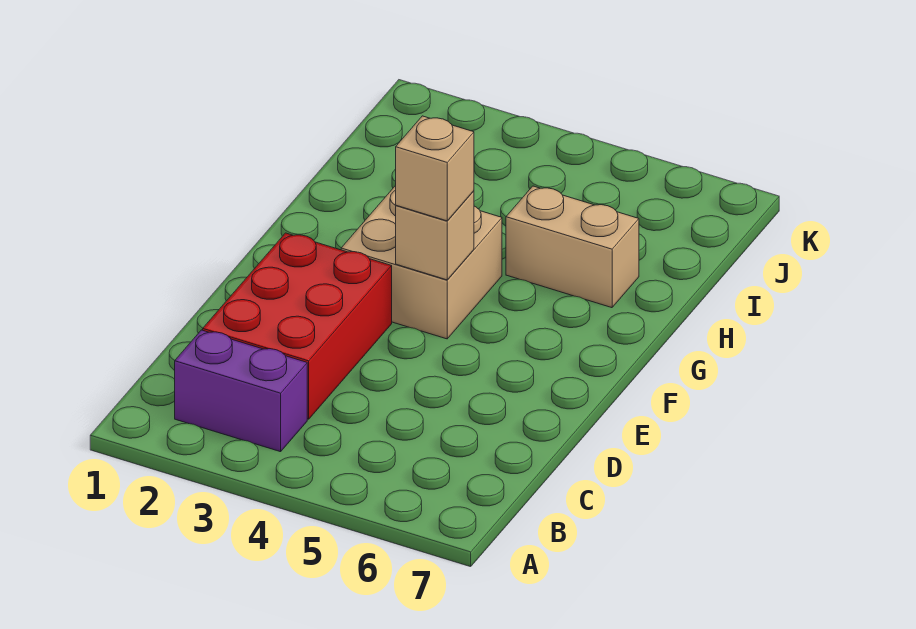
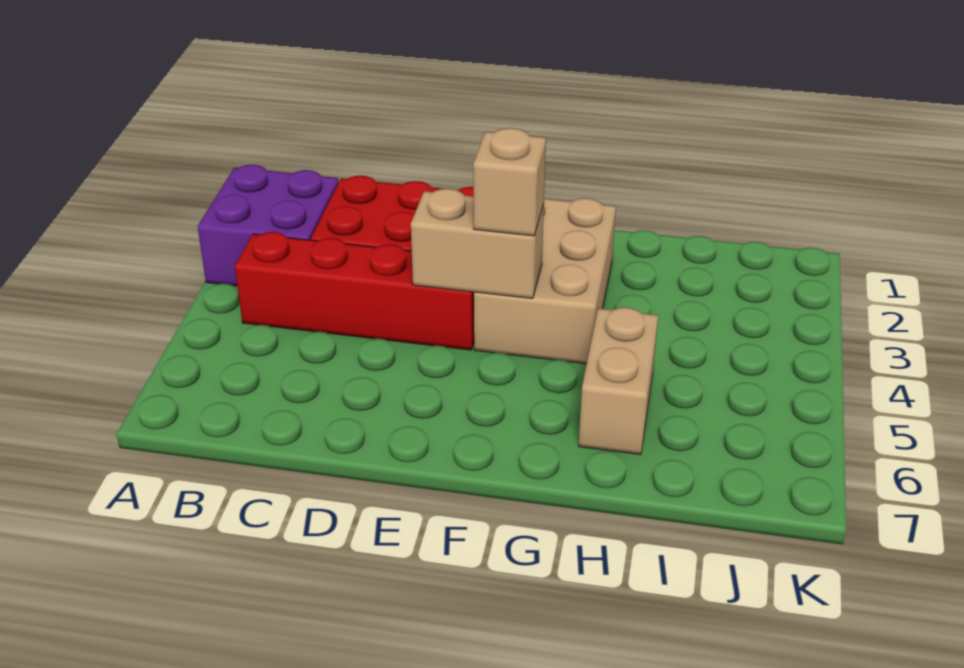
purple brick B2:B3 level 1 -> purple brick A2:B3 level 1
none -> red brick B4:E4 level 1
tan brick F3:G4 level 1 -> tan brick F2:G4 level 1
tan brick F4 level 2 -> tan brick E4:F4 level 2

